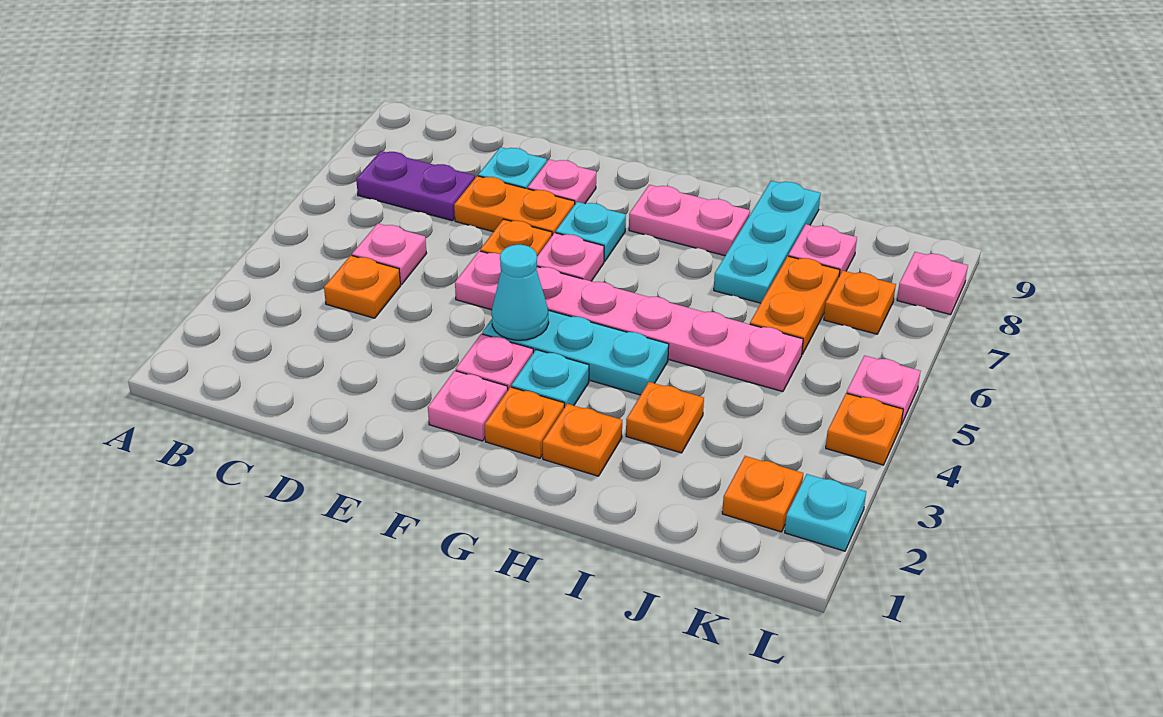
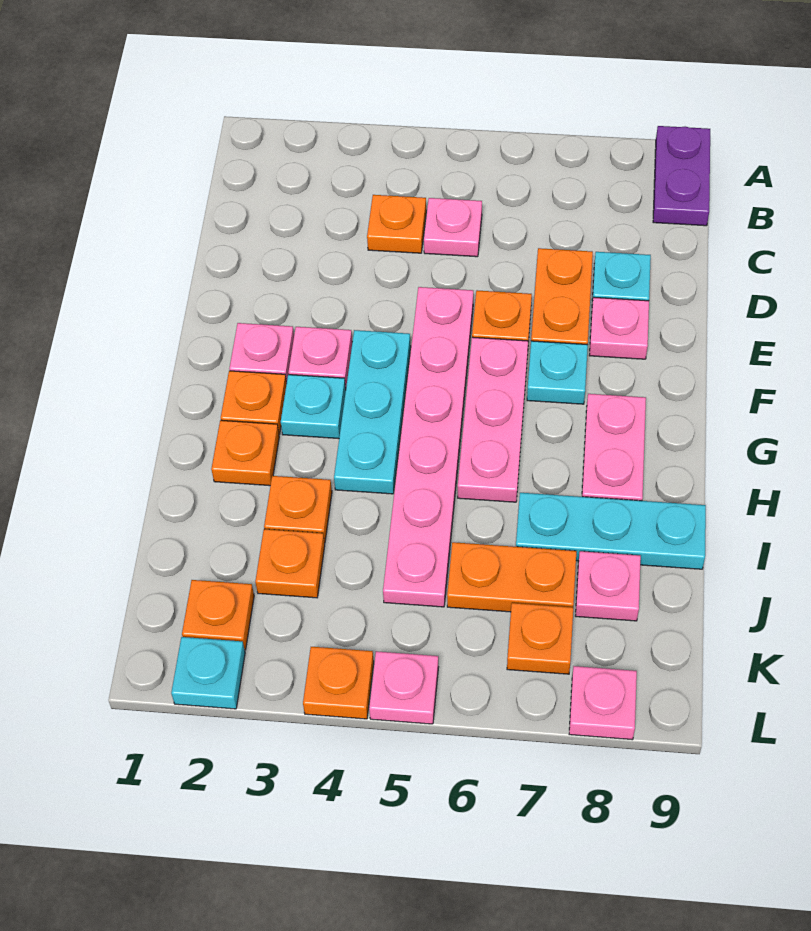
purple plate B7:C7 level 1 -> purple plate A9:B9 level 1
cyan cone F4 level 2 -> none
pink plate F6 level 1 -> pink plate F6:H6 level 1
none -> orange plate J3 level 1

